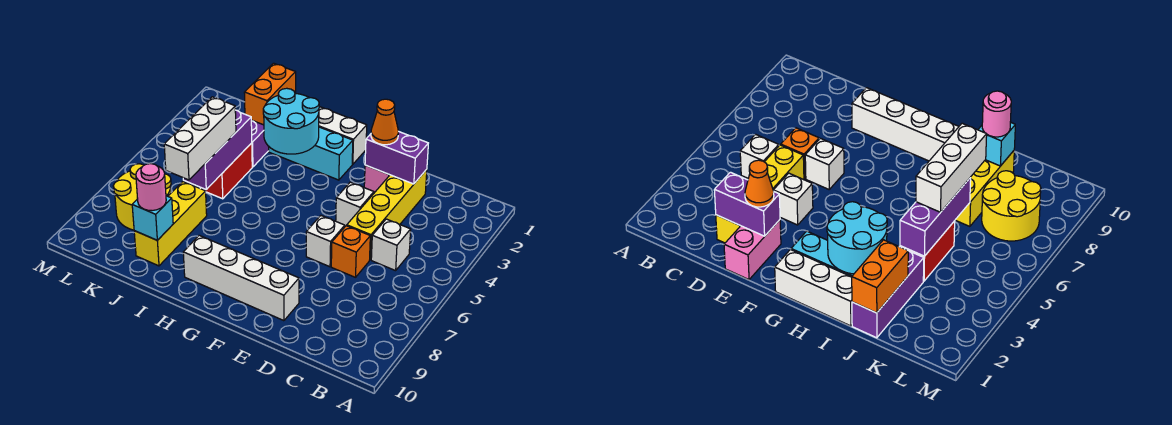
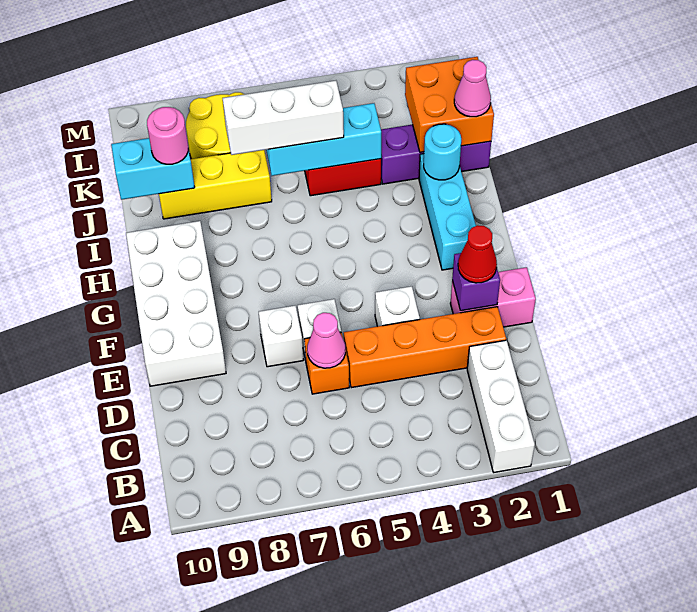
white brick C5 level 1 -> white brick E7 level 1
yellow brick D2:D5 level 1 -> orange brick D2:D5 level 1
purple brick D2:E2 level 2 -> purple brick E2 level 2
none -> pink cone D6 level 2
orange cone E2 level 3 -> red cone E2 level 3
white brick E9:H9 level 1 -> white brick E9:H10 level 1
white brick G1:I1 level 1 -> white brick A2:C2 level 1
cyan round brick H2:I3 level 2 -> cyan round brick I2 level 2
orange brick J1:J2 level 2 -> orange brick J1:K2 level 2
none -> pink cone J1 level 3
purple brick J4:J6 level 2 -> cyan brick J4:J6 level 2
cyan brick J9 level 2 -> cyan brick J9:J10 level 2

